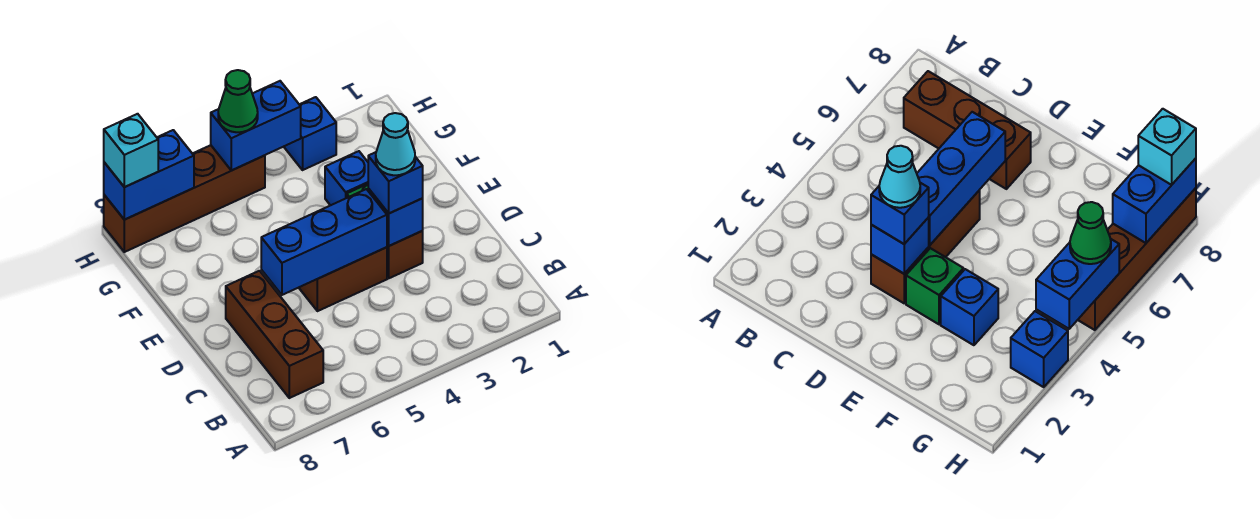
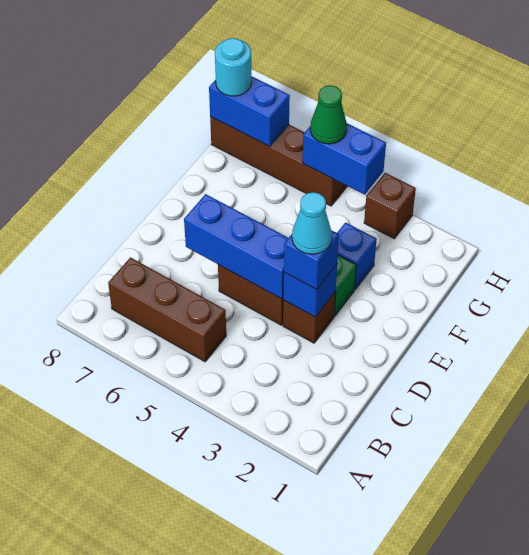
brown brick B7:D7 level 1 -> brown brick B5:B7 level 1
blue brick H3 level 1 -> brown brick H3 level 1
cyan brick H8 level 3 -> cyan round brick H8 level 3

